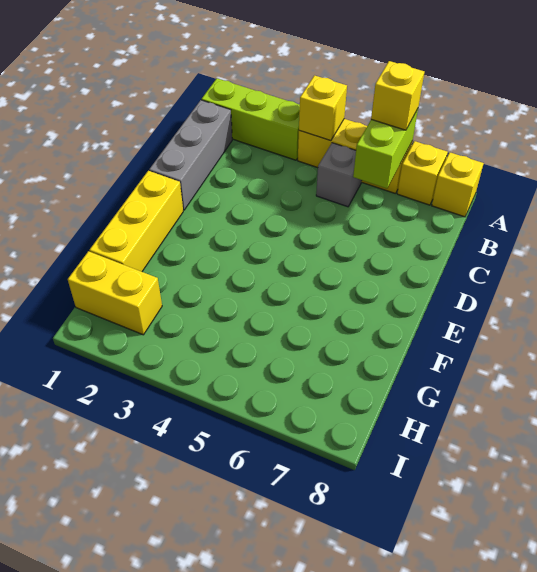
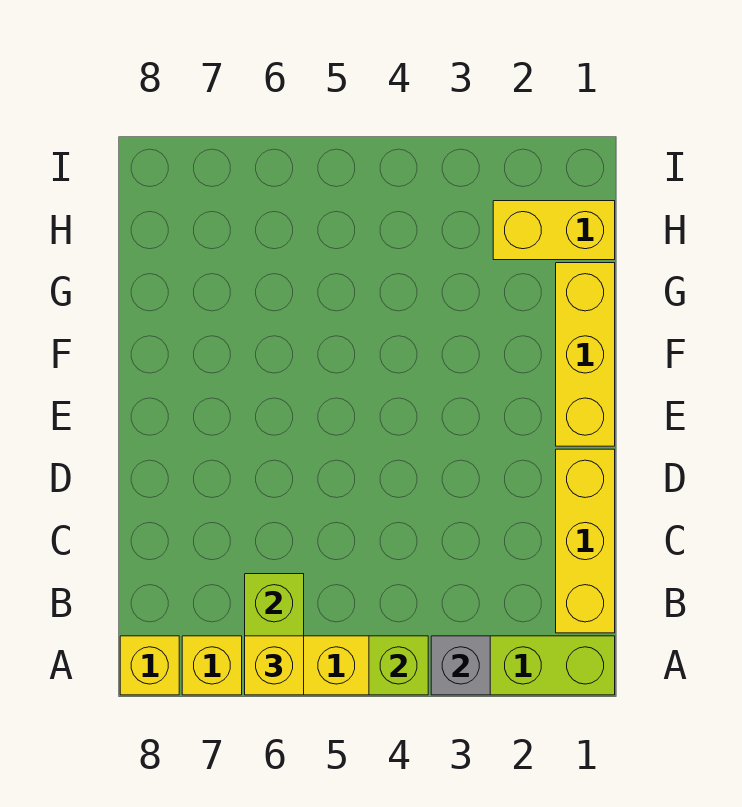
yellow brick A4 level 2 -> lime brick A4 level 2
grey brick B1:D1 level 1 -> yellow brick B1:D1 level 1
grey brick B5 level 1 -> grey brick A3 level 2

